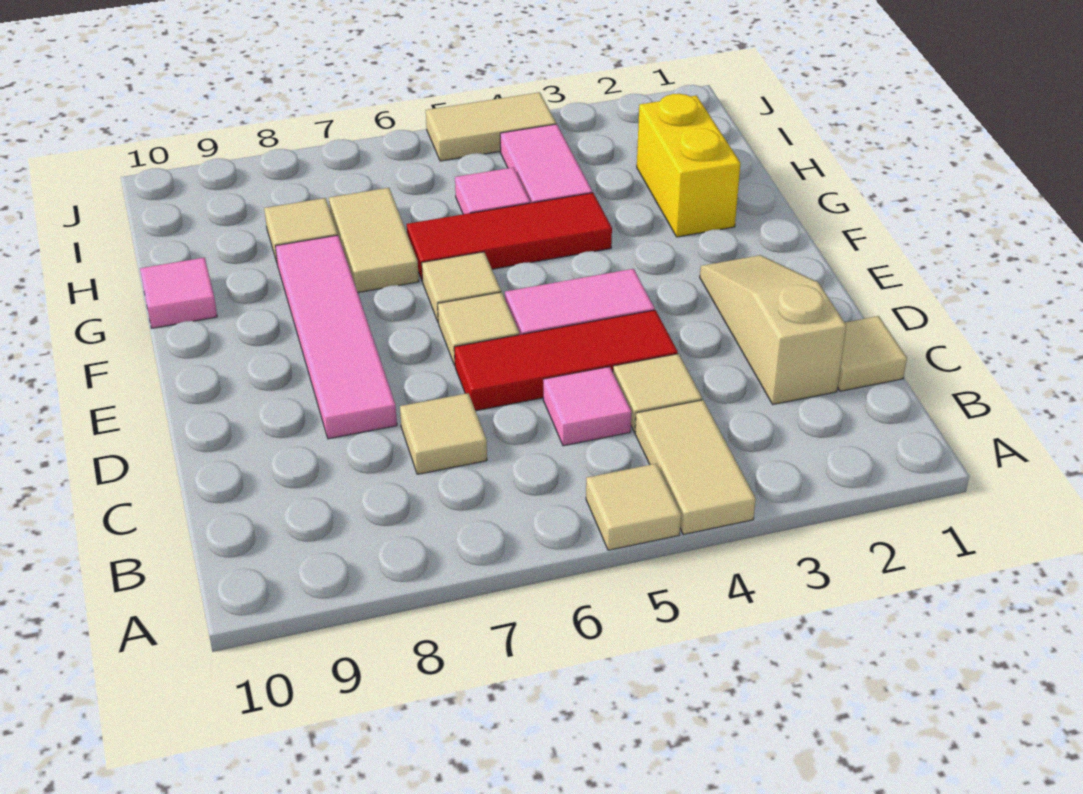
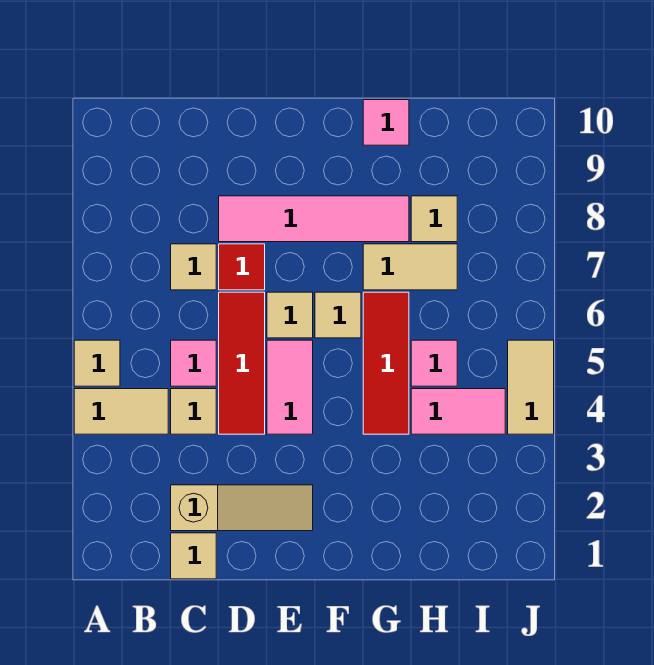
none -> red tile D7 level 1
yellow brick G2:H2 level 1 -> none

